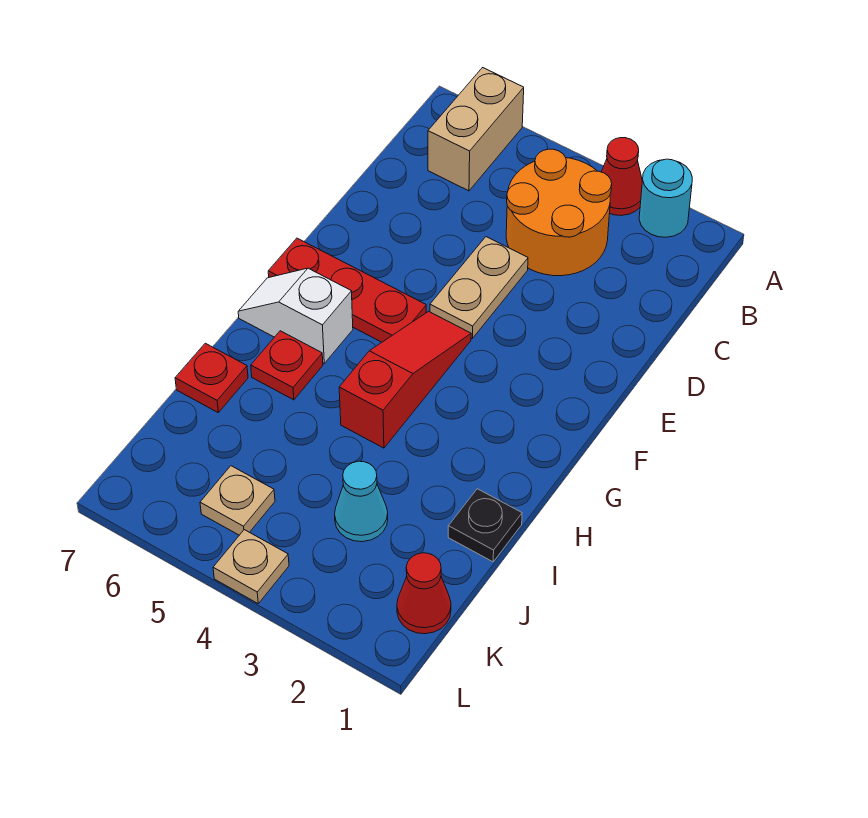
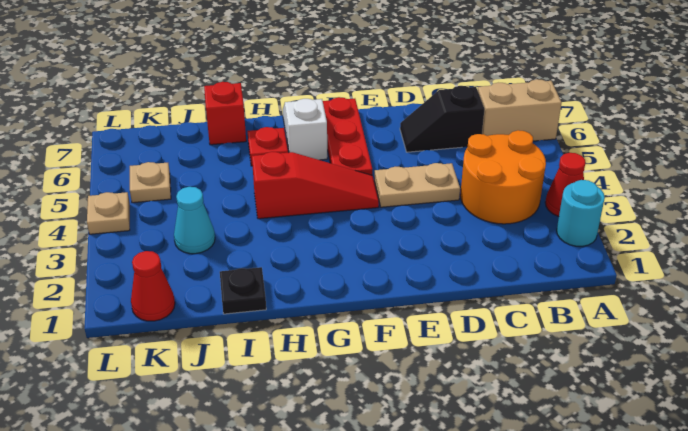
none -> black slope C6:D6 level 1 top C
red plate I7 level 1 -> red brick I7 level 1

